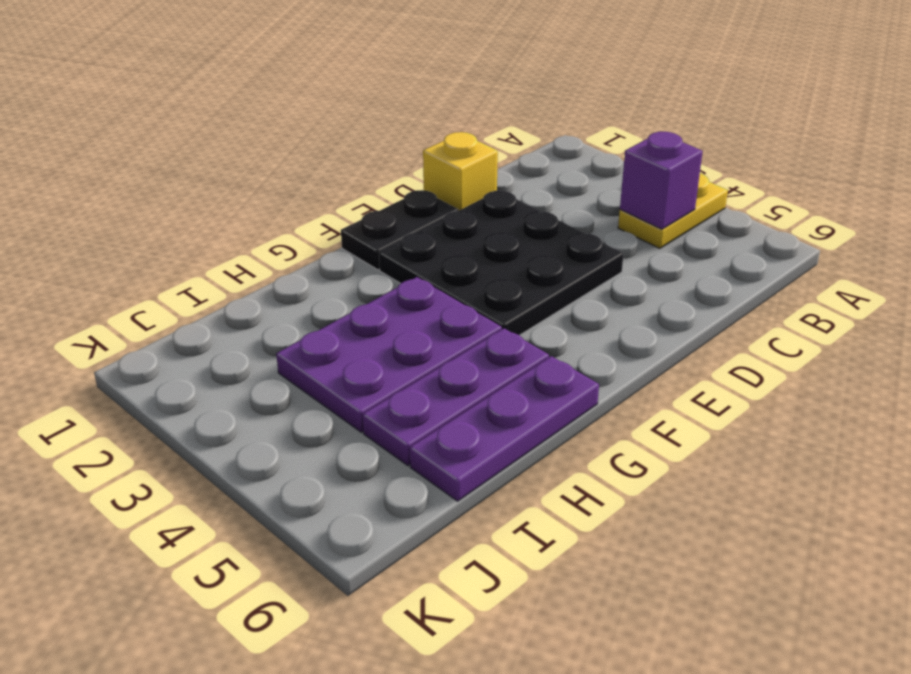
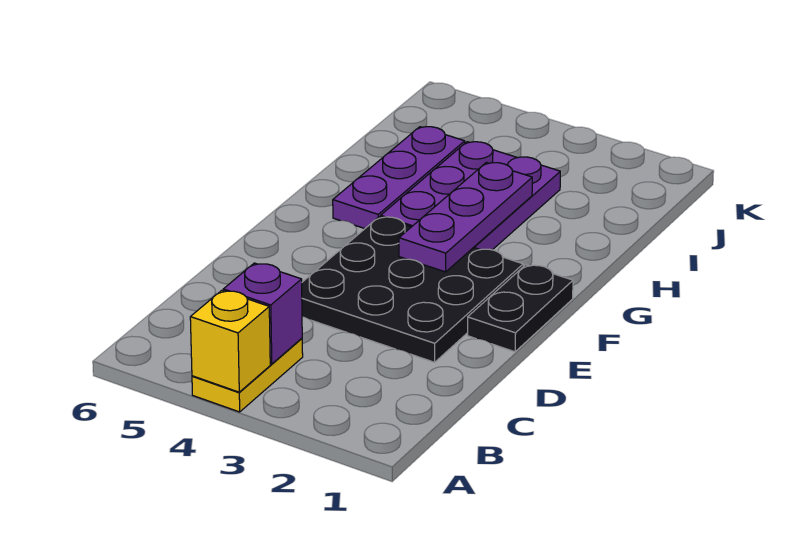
yellow brick D1 level 1 -> yellow brick A4 level 2
purple plate G6:I6 level 1 -> purple plate F3:H3 level 2

